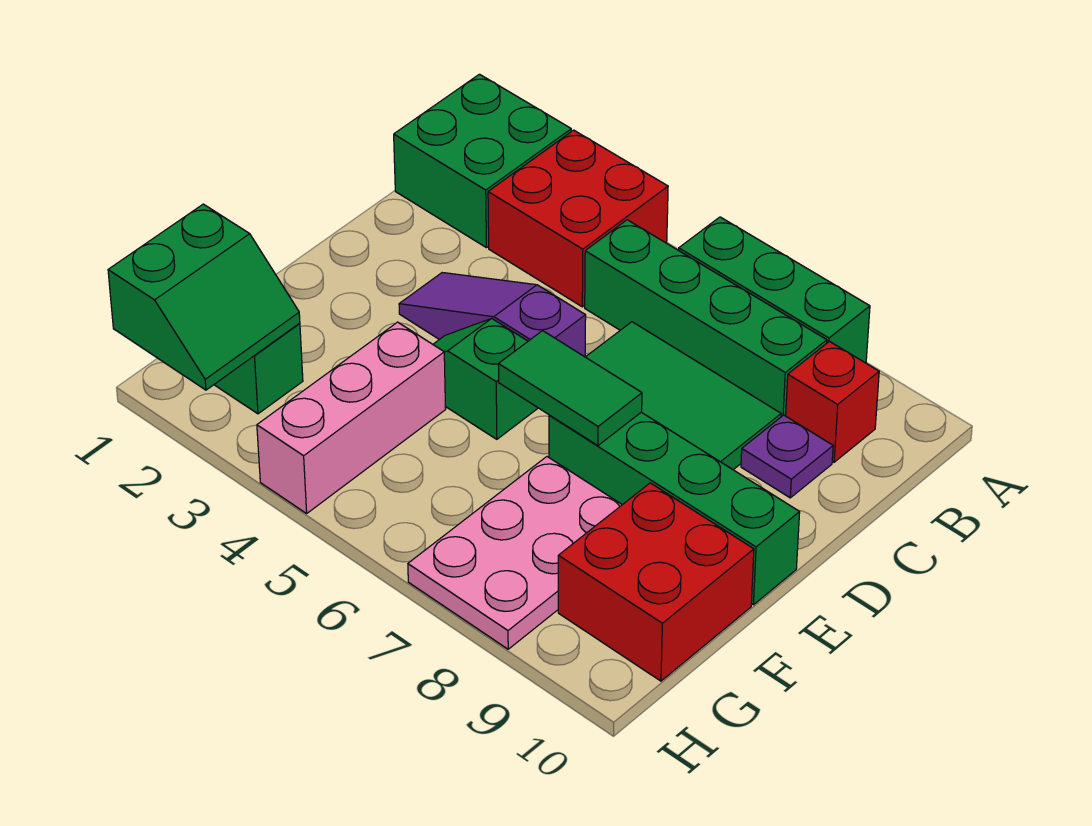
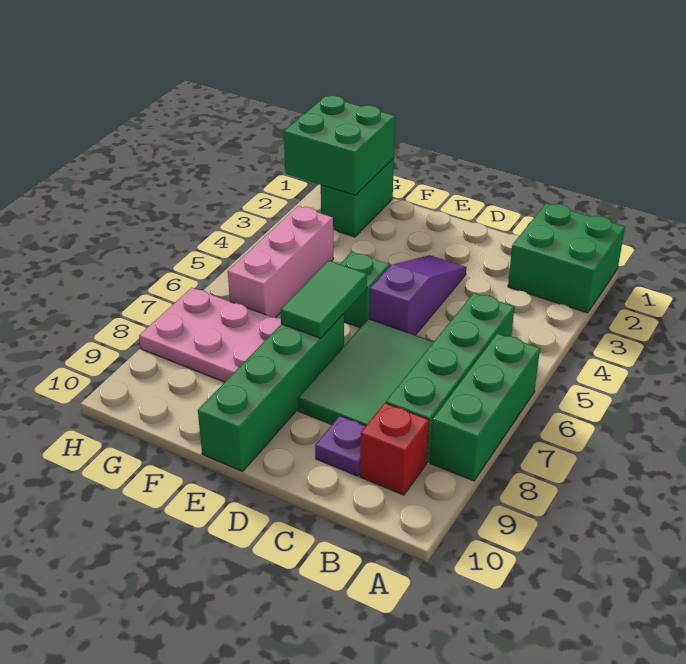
red brick A3:B4 level 1 -> none
pink brick F4:H4 level 1 -> pink brick G4:G6 level 1
red brick F9:G10 level 1 -> none
green slope G1:H2 level 2 top 1 -> green brick G1:H2 level 2

